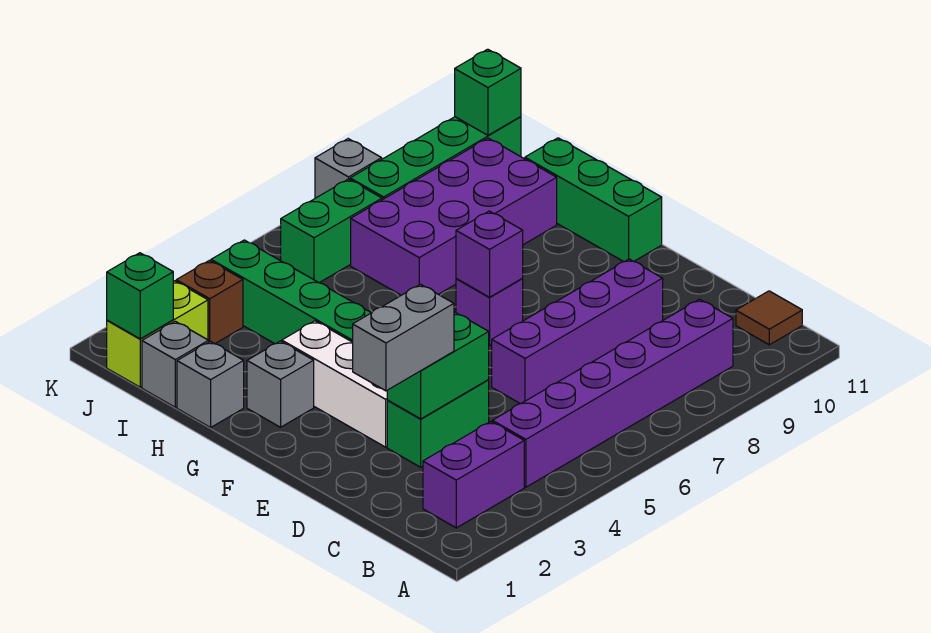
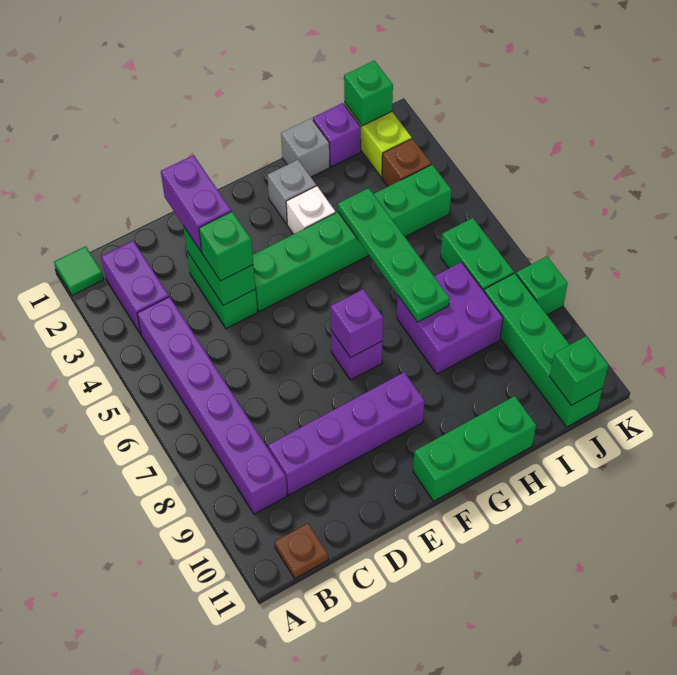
none -> green tile A1 level 1
brown tile B11 level 1 -> brown plate B11 level 1
grey brick D2:D3 level 3 -> purple brick D2:D3 level 3
none -> green brick D4 level 3
purple brick D6:D9 level 1 -> purple brick C9:F9 level 1
white brick E3:G3 level 1 -> white brick G3 level 1
none -> green plate H4:H7 level 2
purple brick H7:I10 level 1 -> purple brick H7:I8 level 1
grey brick I1 level 1 -> purple brick I1 level 1
grey brick K8 level 1 -> green brick K8 level 1

